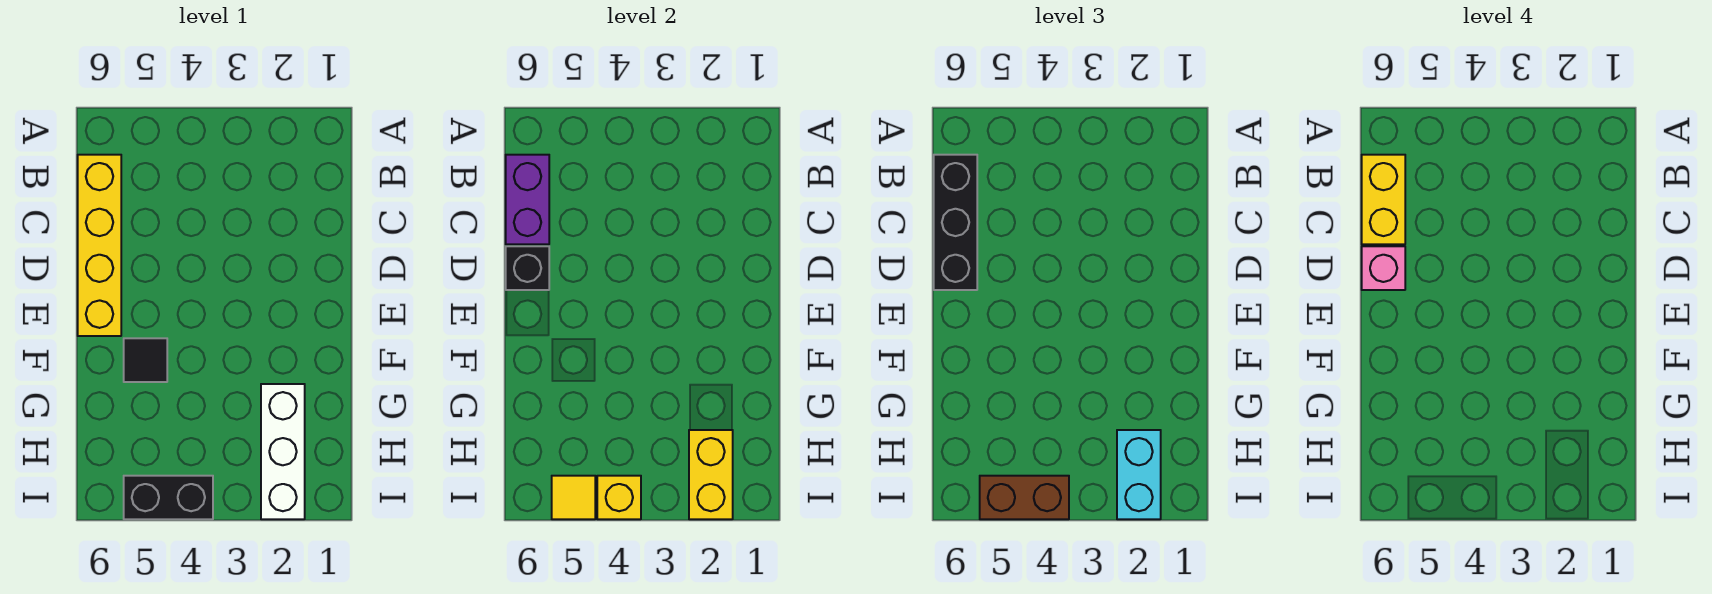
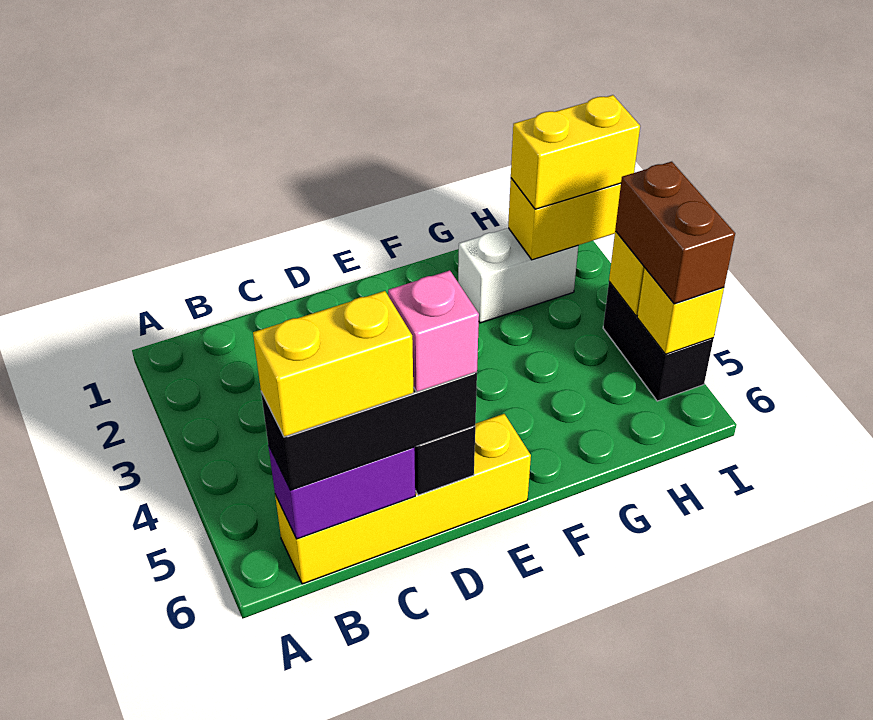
black tile F5 level 1 -> none
white brick G2:I2 level 1 -> white brick G2:H2 level 1
cyan brick H2:I2 level 3 -> yellow brick H2:I2 level 3
yellow tile I5 level 2 -> yellow brick I5 level 2

